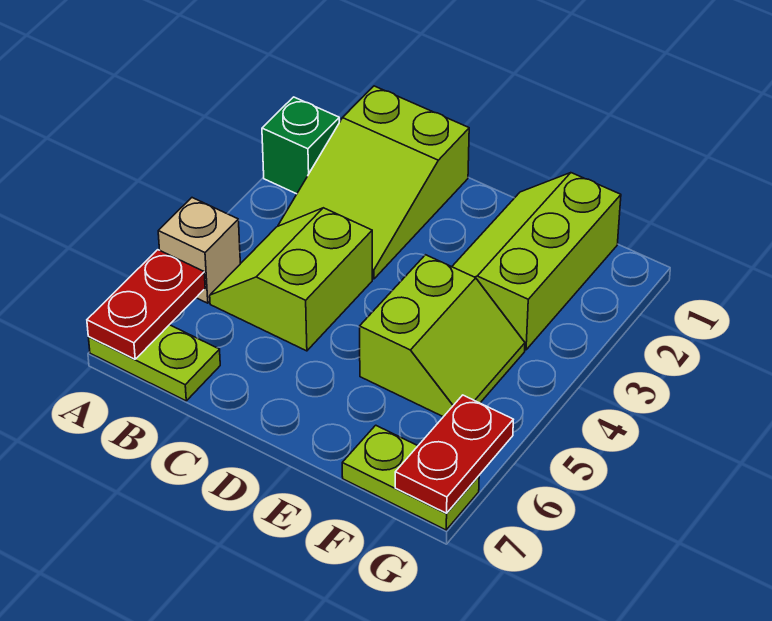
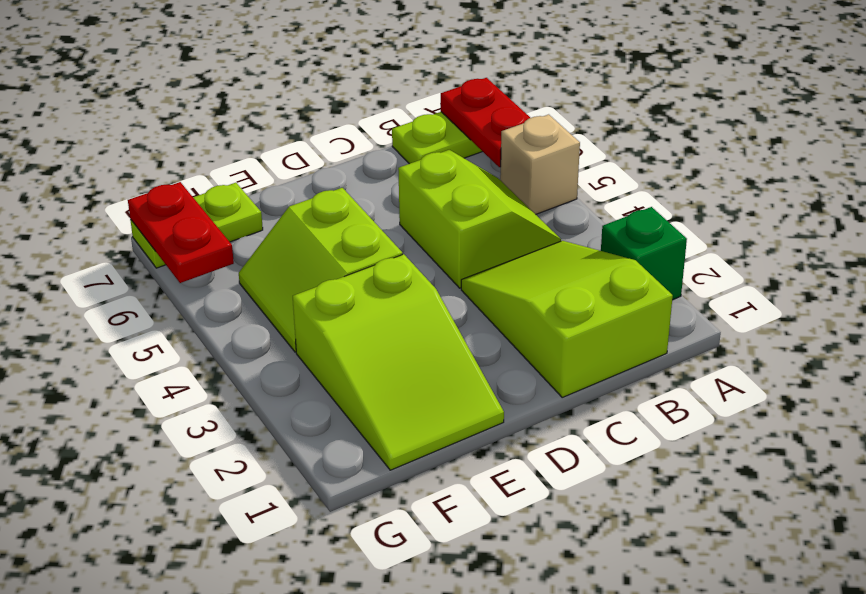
lime slope E1:F3 level 1 top F -> lime slope E1:F3 level 1 top 3

